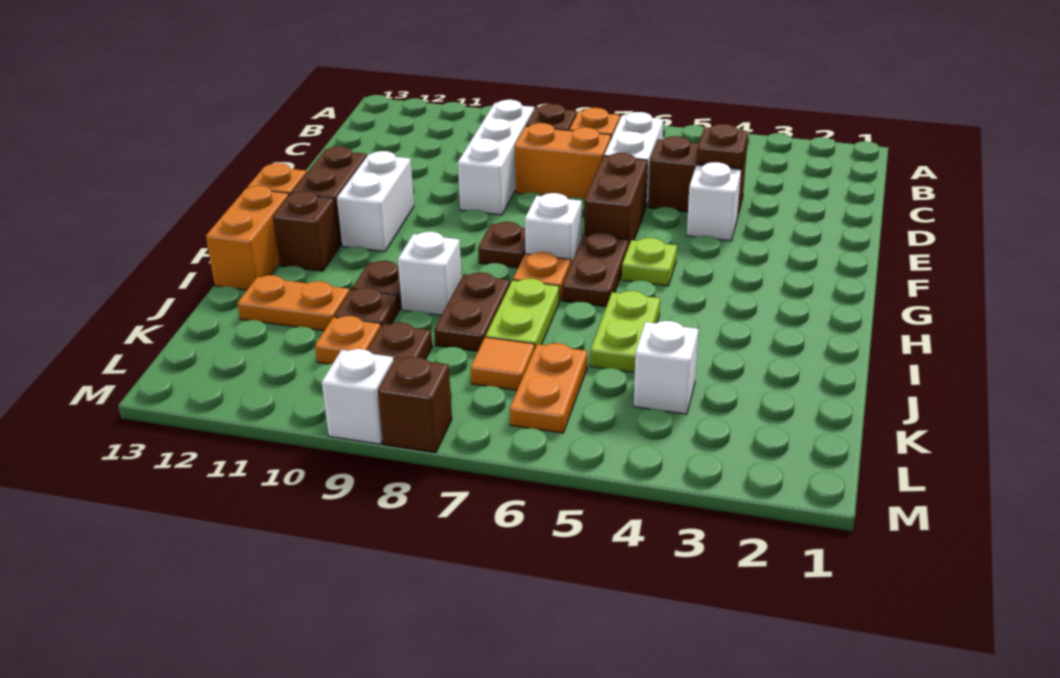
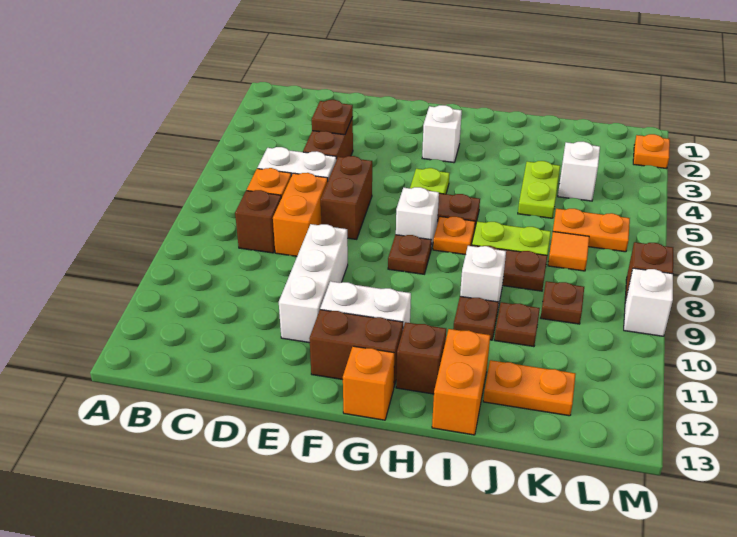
white brick C9:E9 level 1 -> white brick E9:E11 level 1
white brick E4 level 1 -> white brick G3 level 1
brown brick E6:F6 level 1 -> brown brick E6:E7 level 1
orange brick H13:I13 level 1 -> orange brick I12:I13 level 1
lime plate I5:J5 level 1 -> lime plate J4:J5 level 1
orange plate J11:J12 level 1 -> orange plate J12:K12 level 1
orange plate K10 level 1 -> orange plate M2 level 1

